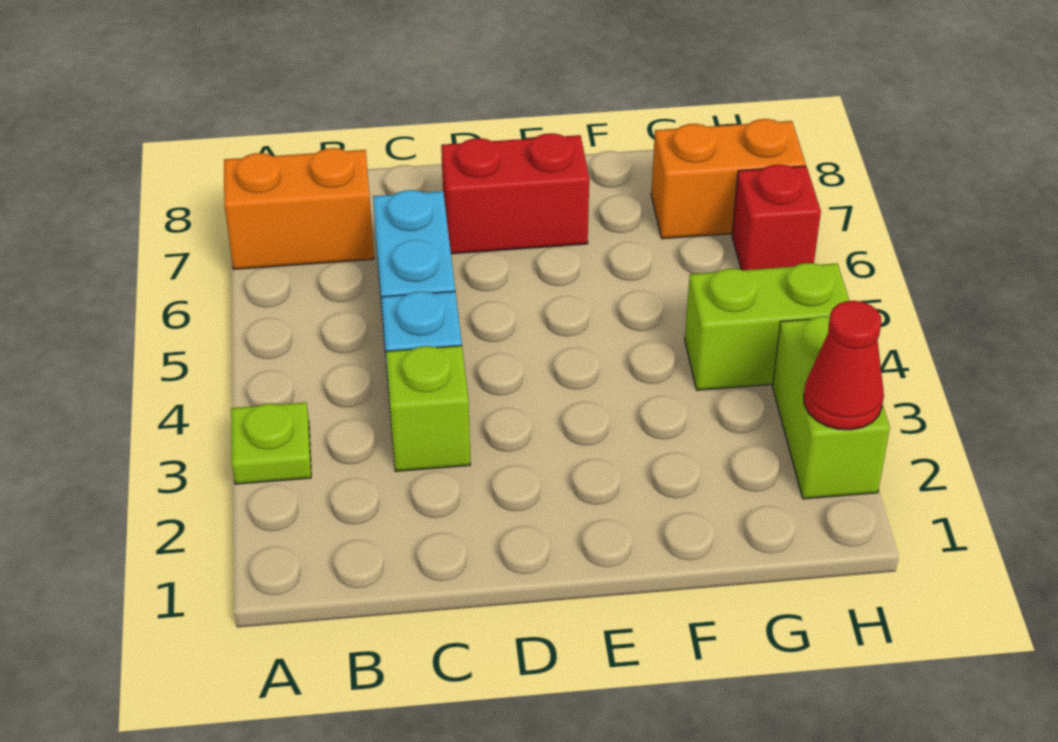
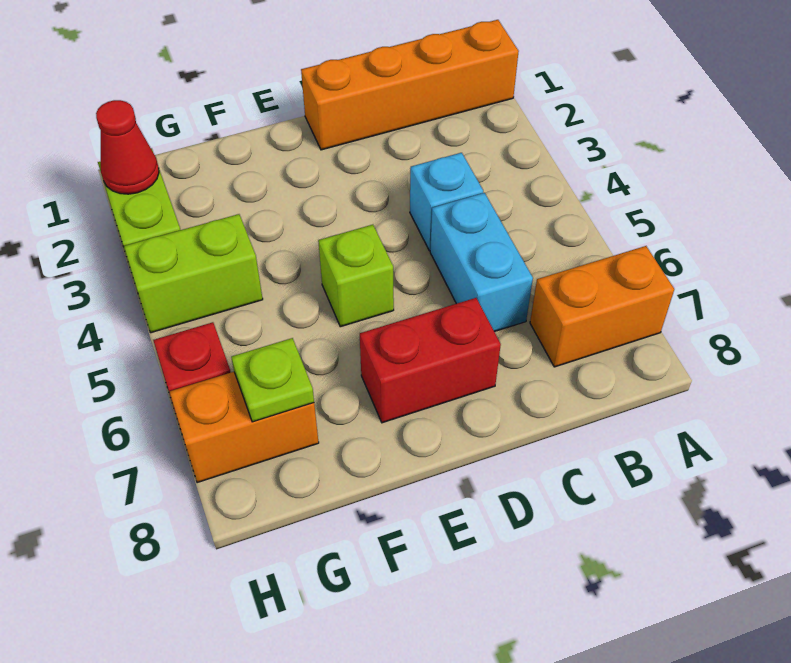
none -> orange brick A1:D1 level 1
lime plate A3 level 1 -> lime plate G7 level 2
lime brick C3 level 1 -> lime brick E5 level 1

